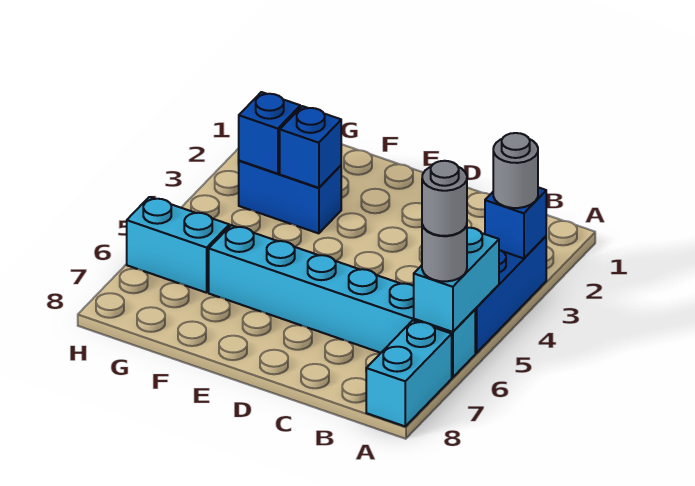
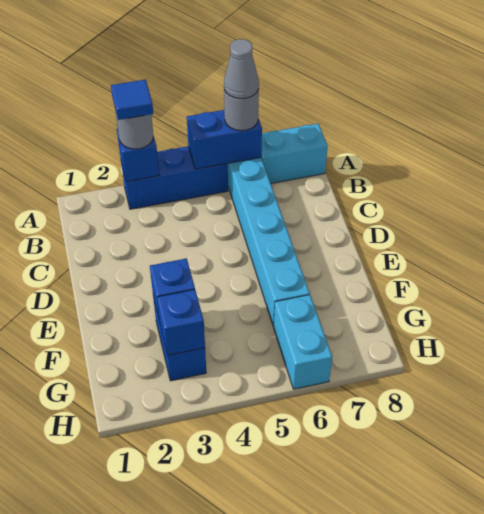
none -> blue tile A3 level 4
cyan brick A5:A6 level 2 -> blue brick A5:A6 level 2
grey round brick A6 level 4 -> grey cone A6 level 4

